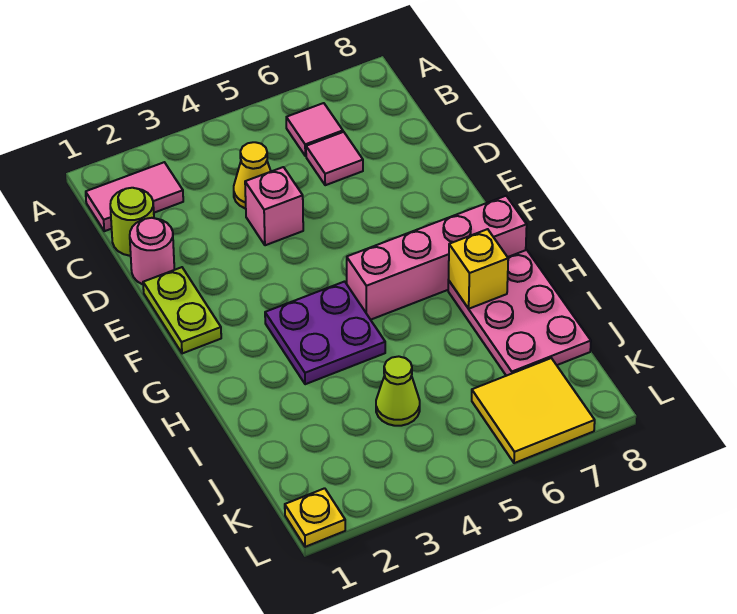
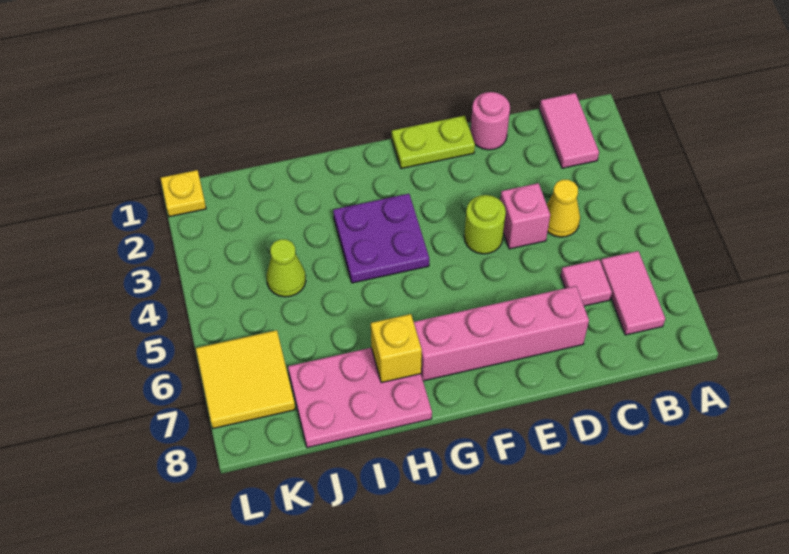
pink tile B6 level 1 -> pink tile B6:B7 level 1
lime round brick C1 level 1 -> lime round brick E4 level 1
pink brick G5:G8 level 1 -> pink brick D7:G7 level 1

